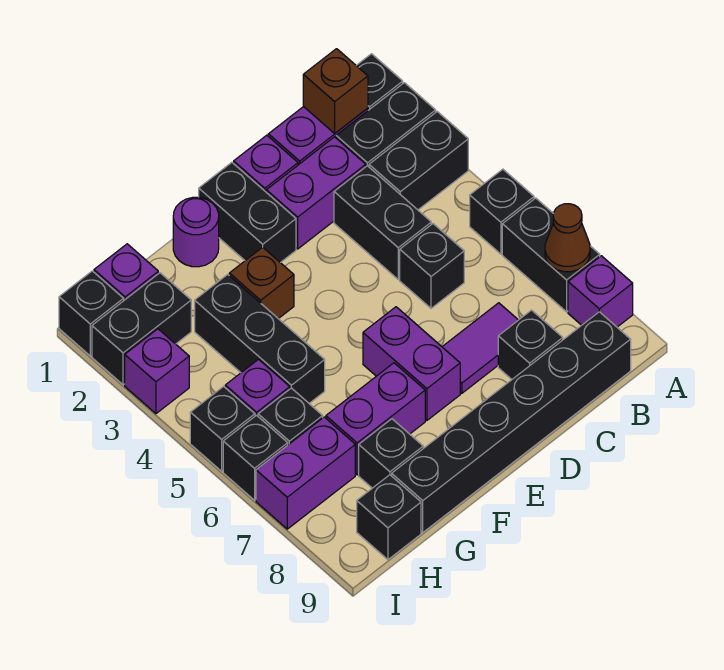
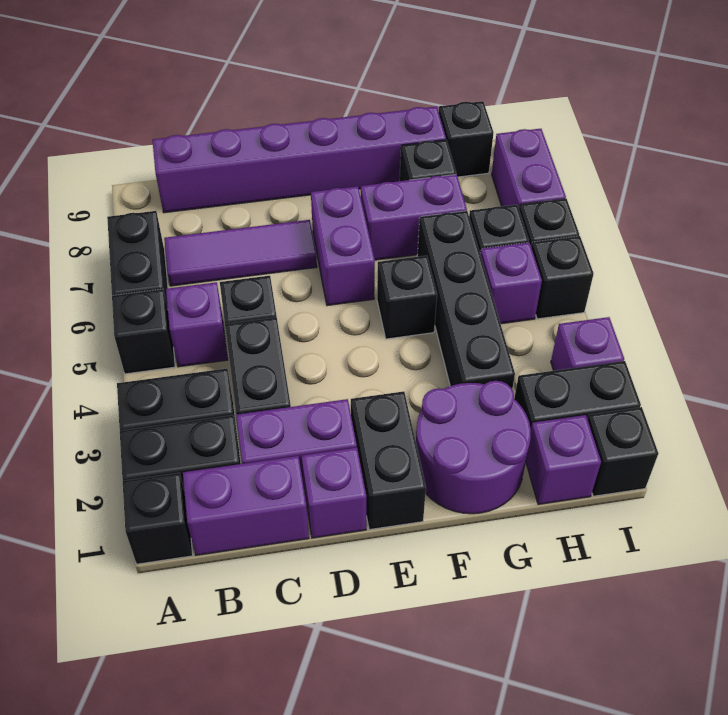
brown cone A7 level 2 -> none
purple brick A8 level 1 -> purple brick B5 level 1
brown brick B1 level 2 -> none
black brick B9:G9 level 1 -> purple brick B9:G9 level 1
purple tile C7:D7 level 1 -> purple tile B7:D7 level 1
black brick C8 level 1 -> black brick F5 level 1
purple round brick F1 level 1 -> purple round brick F1:G2 level 1
brown brick F3 level 1 -> none
black brick G3:G5 level 1 -> black brick G3:G6 level 1
purple brick H7:I7 level 1 -> purple brick I7:I8 level 1

